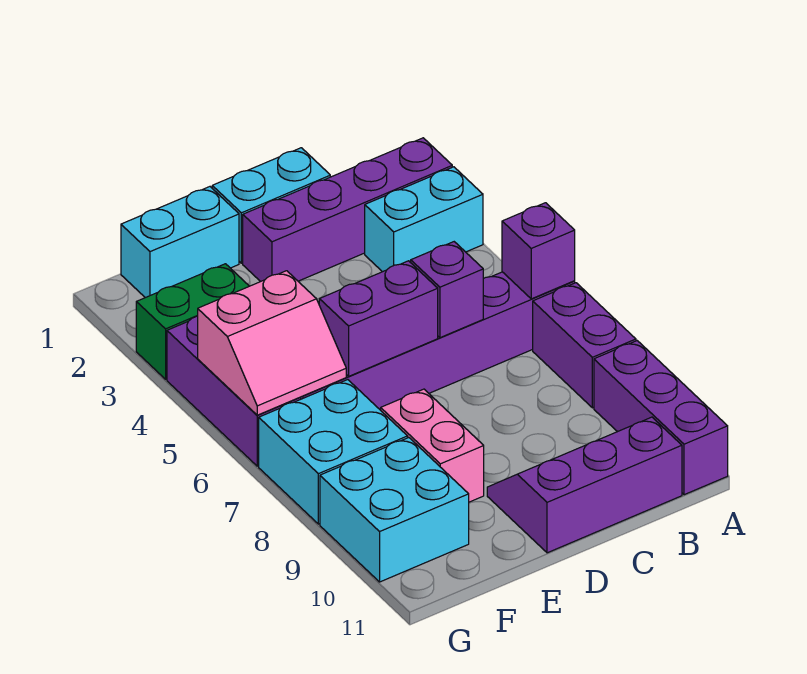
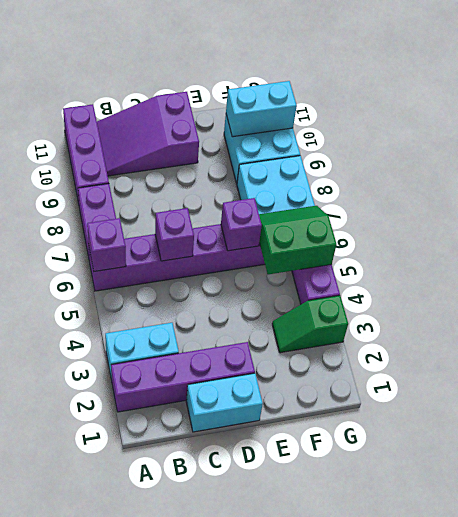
purple slope B10:D11 level 1 top 11 -> purple slope B10:D11 level 1 top D
purple brick D6:E6 level 2 -> purple brick E6 level 2
cyan brick E1:F1 level 1 -> cyan brick F10:G10 level 2
pink brick E8:E9 level 1 -> none
green brick F3:G3 level 1 -> green slope F3:G3 level 1 top G
pink slope F5:G6 level 2 top 5 -> green slope F5:G6 level 2 top 5

